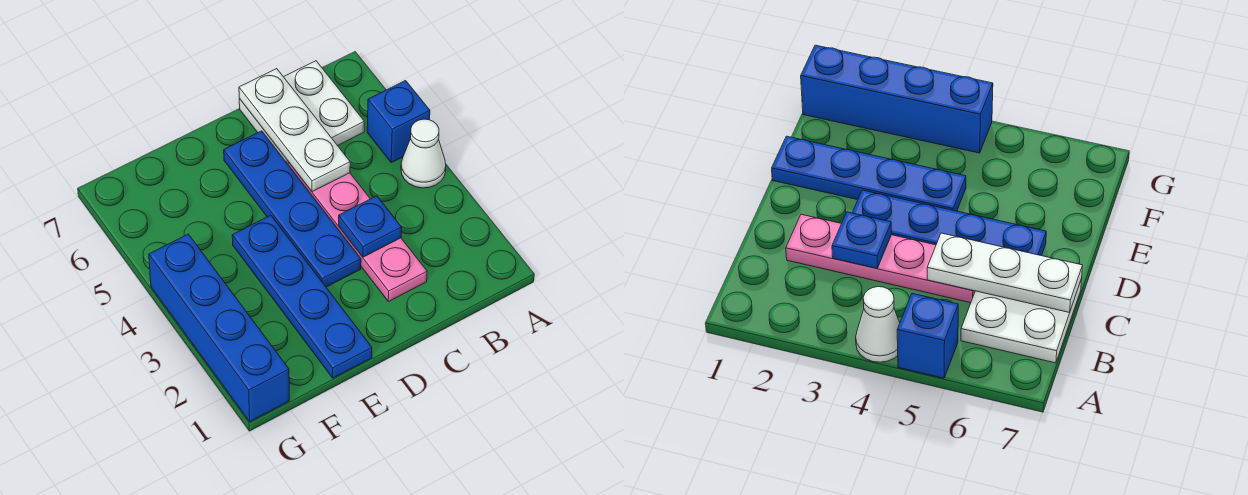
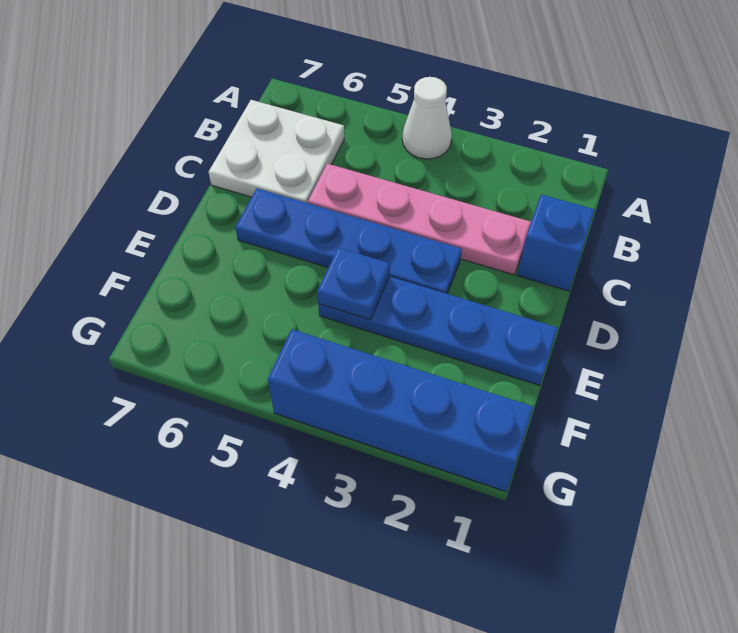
blue brick A5 level 1 -> blue brick C1 level 1
blue plate C3 level 2 -> blue plate E4 level 2
white plate C5:C7 level 2 -> none

